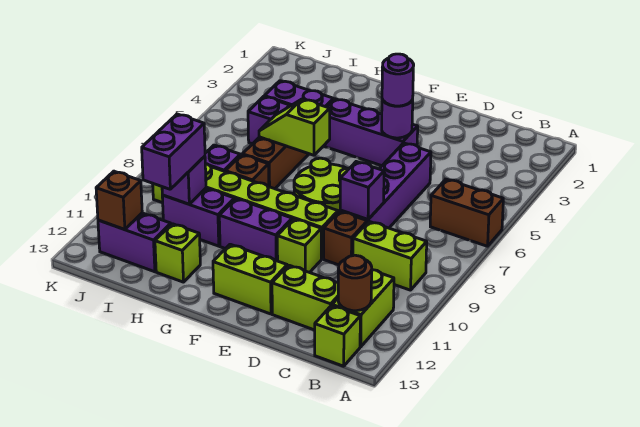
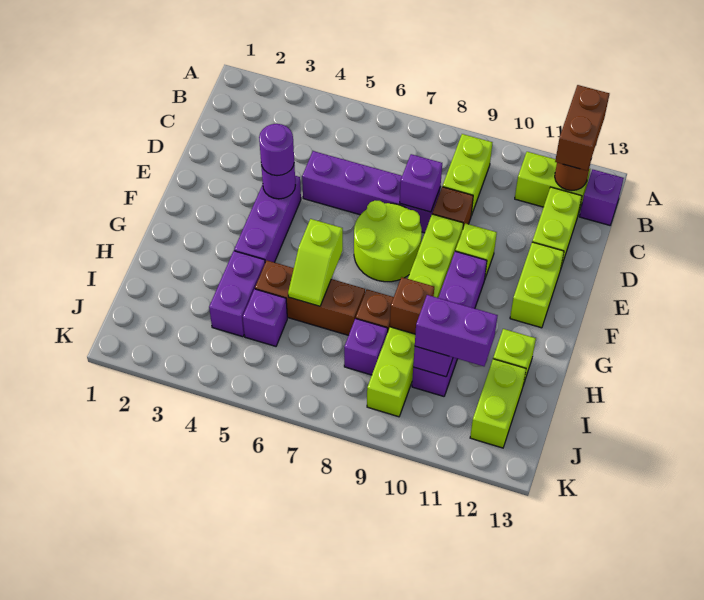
brown brick A6:B6 level 1 -> brown brick A12:B12 level 3
lime brick B13 level 1 -> purple brick B13 level 1
purple brick I12:J12 level 1 -> lime brick I12:J12 level 1
brown brick J12 level 2 -> brown brick H9 level 2

